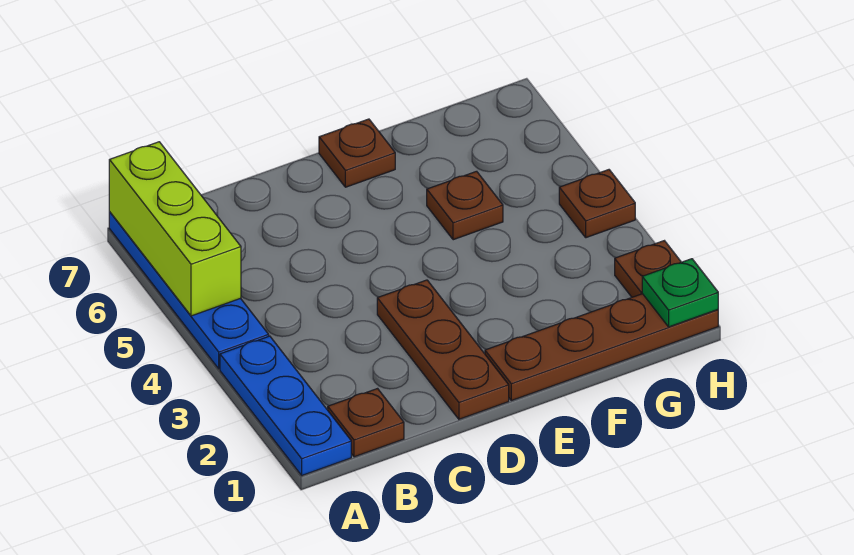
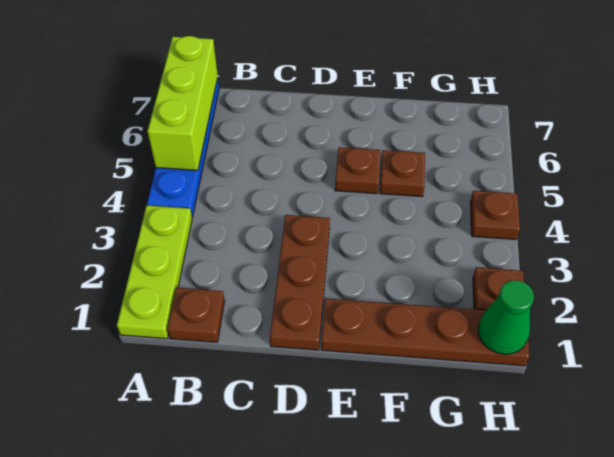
blue plate A1:A3 level 1 -> lime plate A1:A3 level 1
brown plate E7 level 1 -> brown plate E5 level 1
green plate H1 level 2 -> green cone H1 level 2

